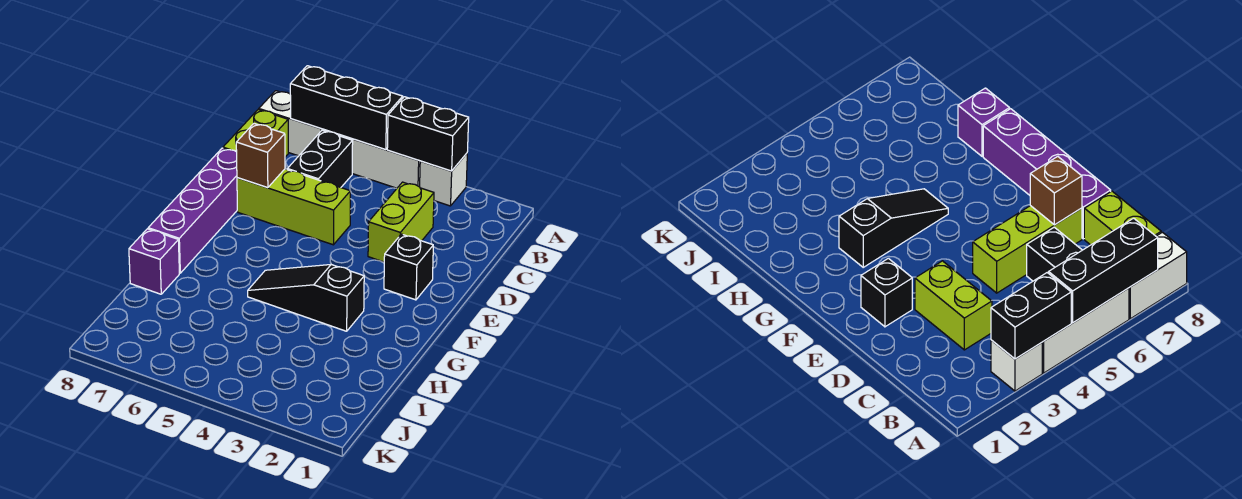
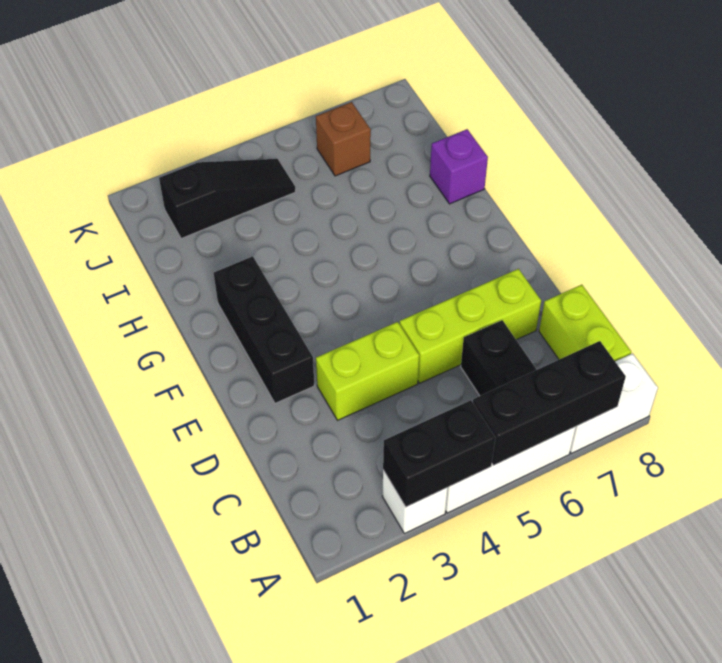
lime brick C3:D3 level 1 -> lime brick D3:D4 level 1
brown brick D7 level 2 -> brown brick J6 level 1
purple brick D8:G8 level 1 -> none
black brick E2 level 1 -> black brick E2:G2 level 1
black slope G3:G5 level 1 top 3 -> black slope J2:J4 level 1 top 2

